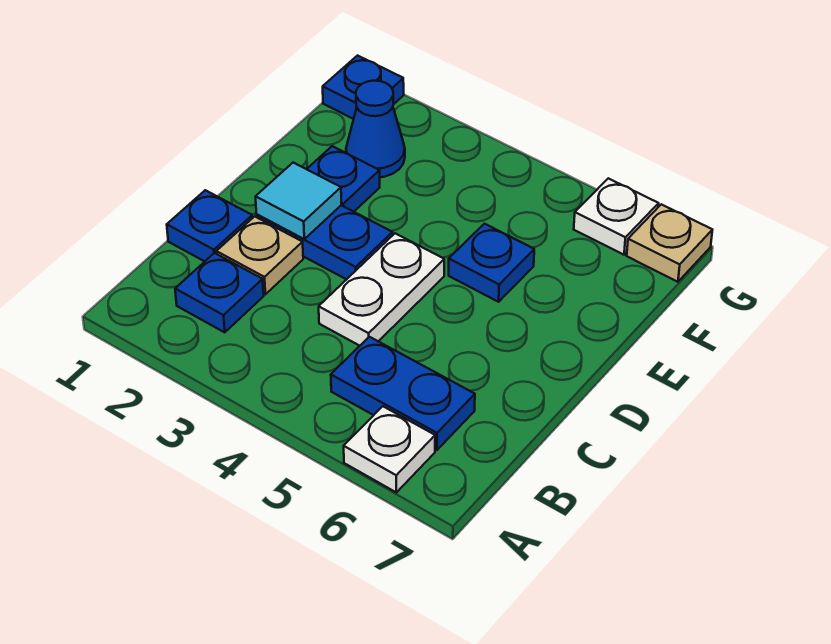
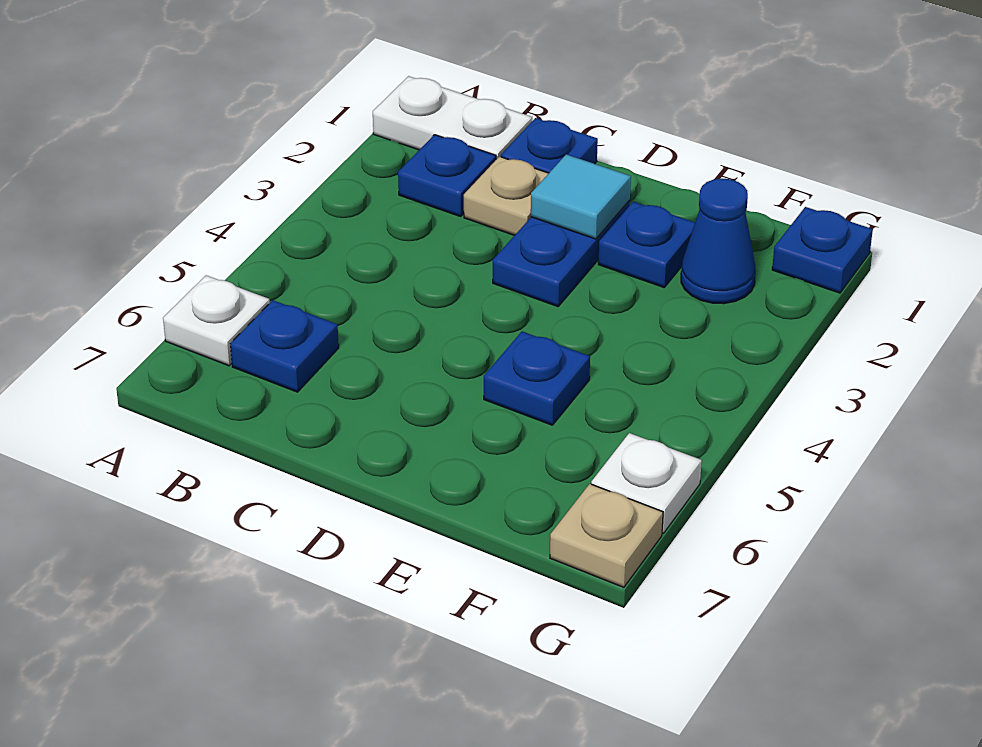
blue plate B5:B6 level 1 -> blue plate B6 level 1
white plate C4:D4 level 1 -> white plate A1:B1 level 1

